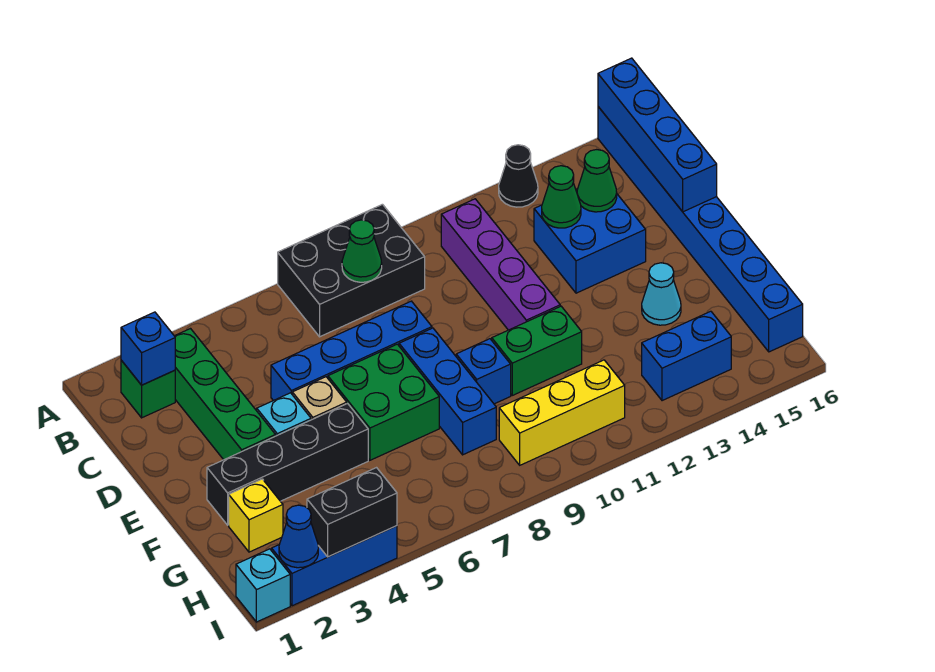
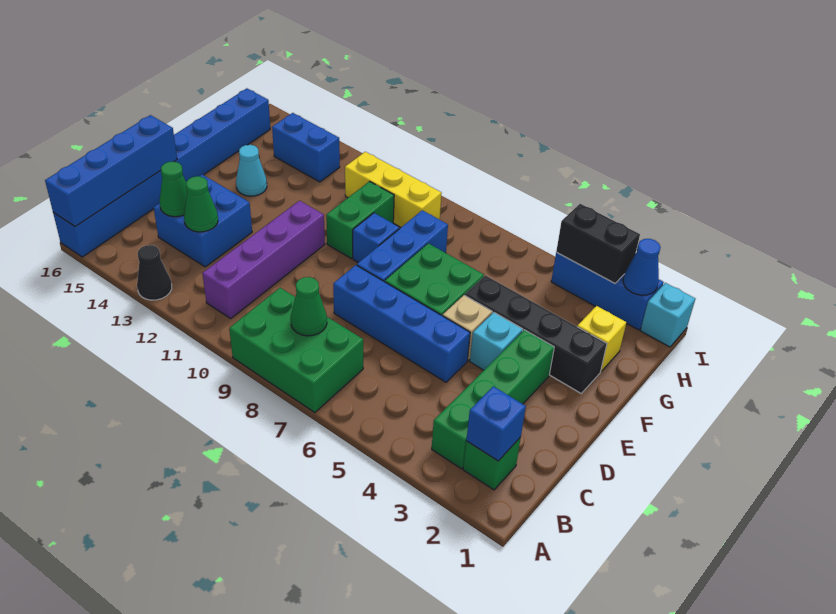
black brick A7:B9 level 1 -> green brick A7:B9 level 1
green brick F10:F11 level 1 -> green brick F10:G10 level 1

